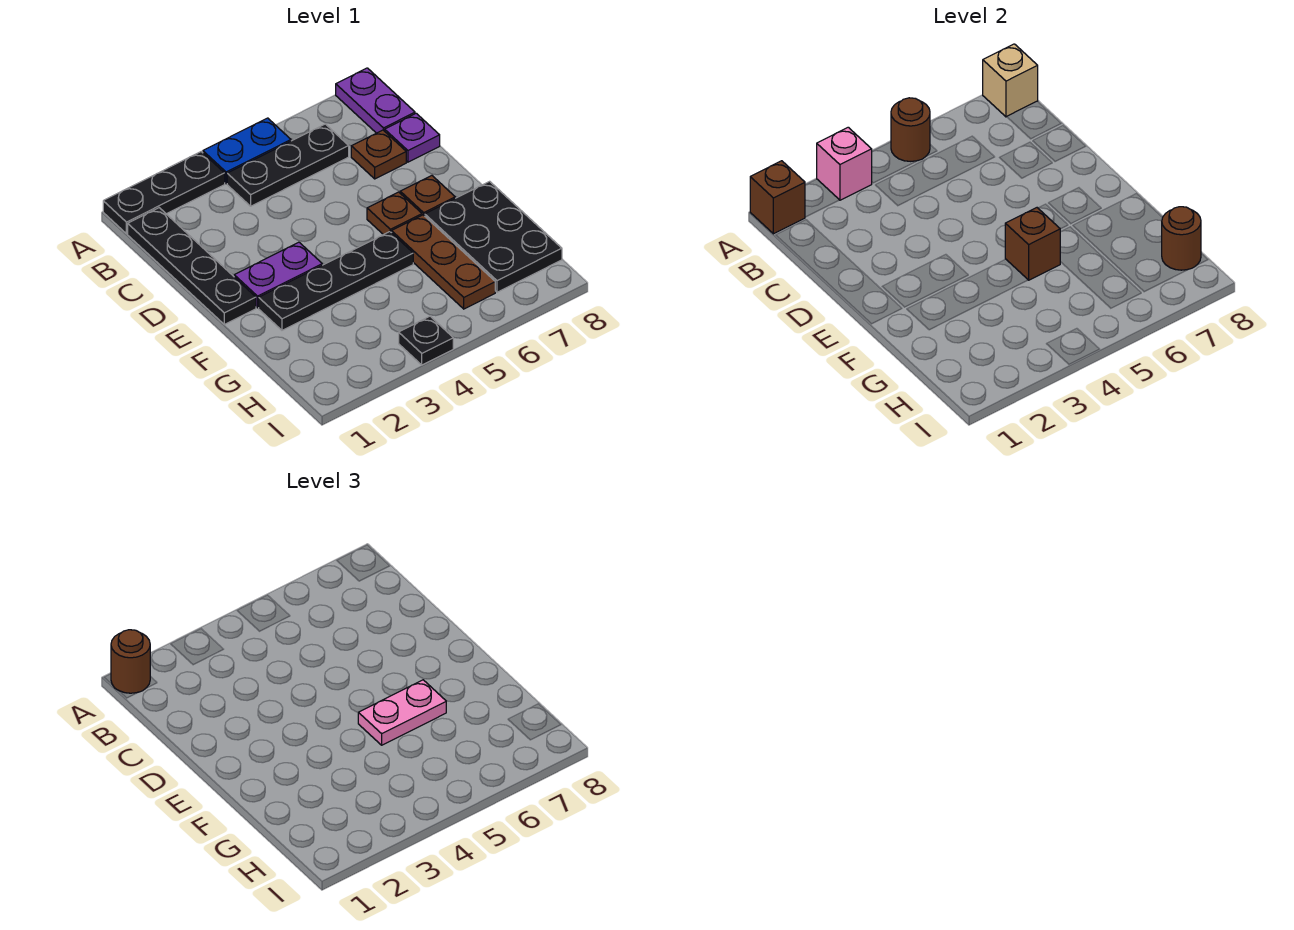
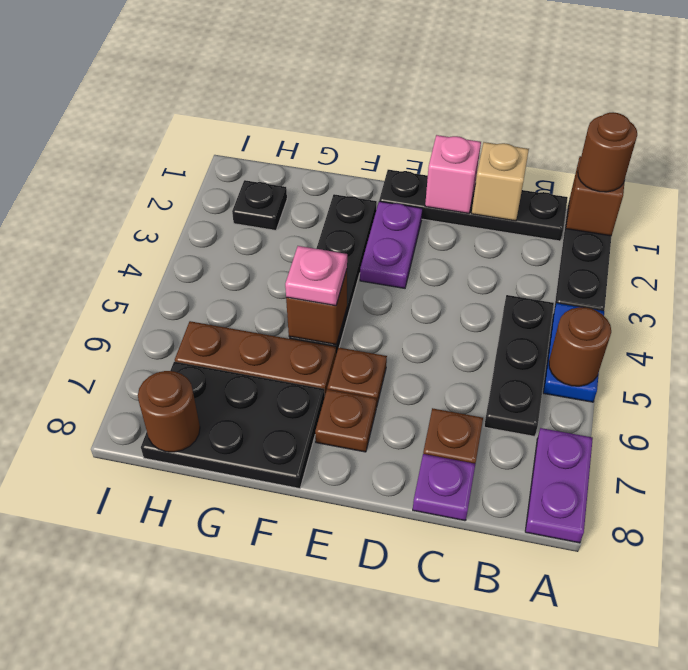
pink brick A3 level 2 -> pink brick D1 level 2
purple plate A8:B8 level 1 -> purple plate A7:A8 level 1
tan brick A8 level 2 -> tan brick C1 level 2
pink plate F5:F6 level 3 -> pink plate F5 level 3
black plate I4 level 1 -> black plate H2 level 1

